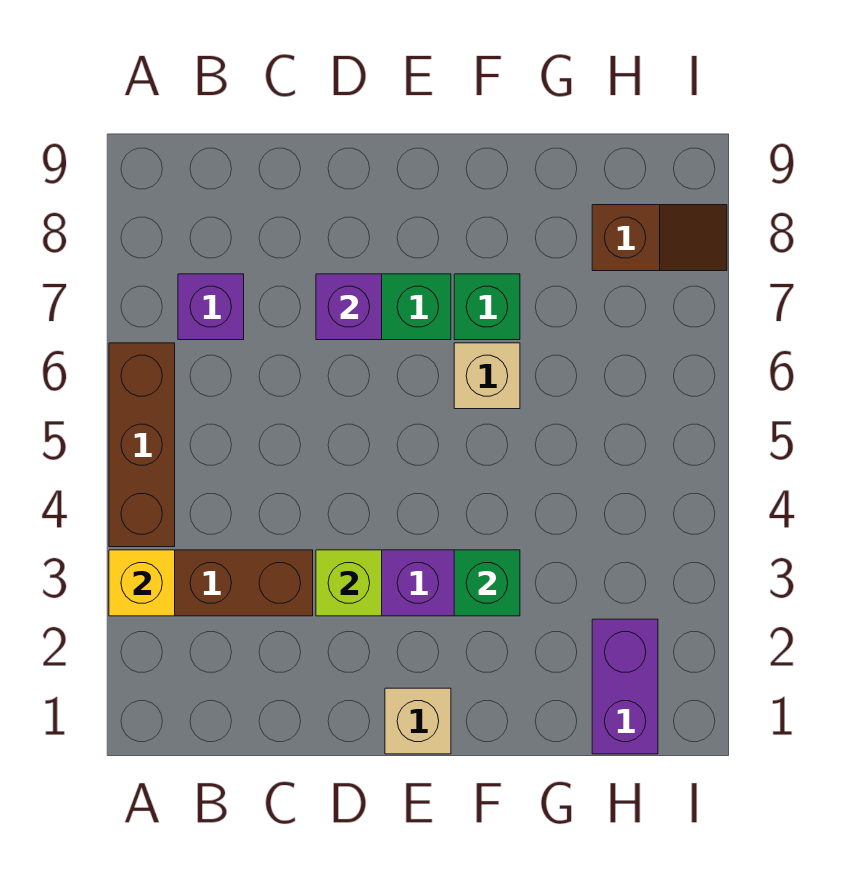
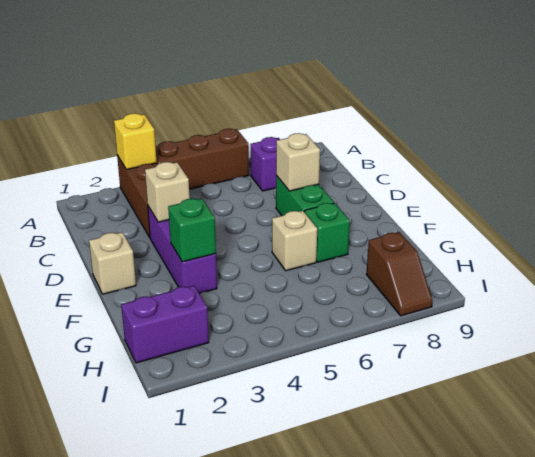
lime brick D3 level 2 -> tan brick D3 level 2
purple brick D7 level 2 -> tan brick D7 level 2

